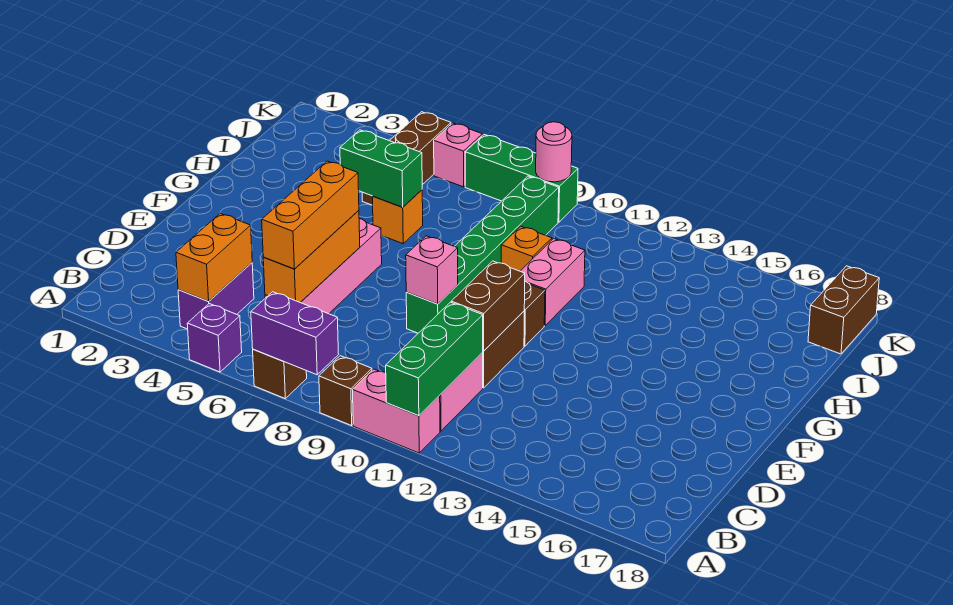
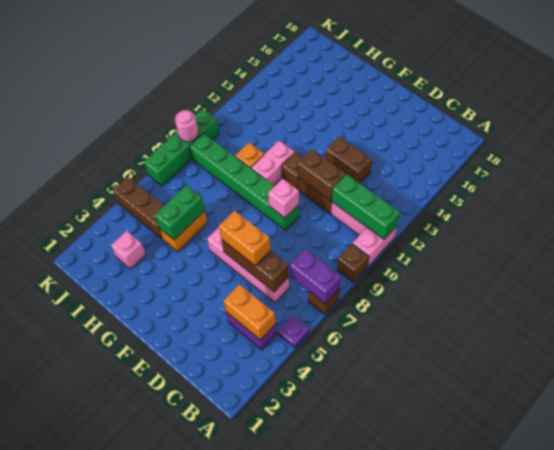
purple brick A5 level 1 -> purple plate A5 level 1
purple brick A7:A8 level 2 -> purple brick A7:B7 level 2
orange brick C6:E6 level 2 -> brown brick C6:E6 level 2
orange brick C6:E6 level 3 -> orange brick D6:E6 level 3
pink brick G11:H11 level 1 -> pink brick G10:G11 level 1
orange brick H6 level 1 -> orange brick H5:H6 level 1
brown brick J18:K18 level 1 -> brown brick D13:E13 level 1
pink brick K6 level 1 -> pink brick I3 level 1
green brick K7:K9 level 1 -> green brick K7:K10 level 1

